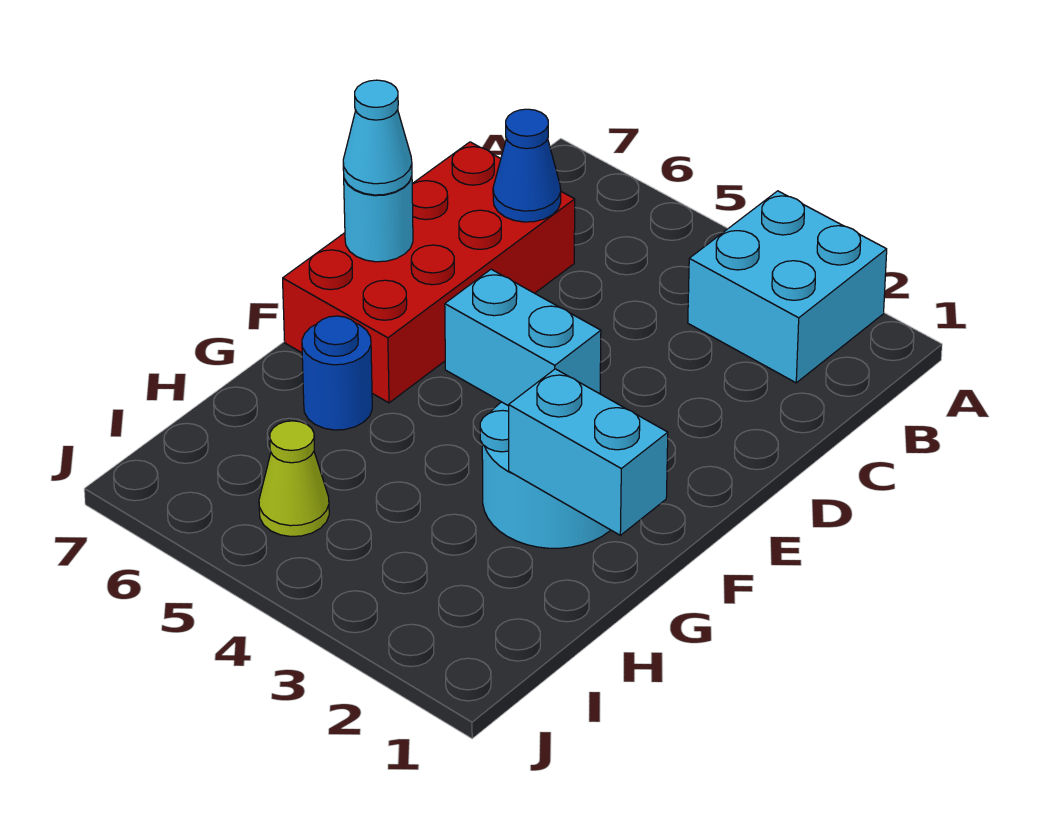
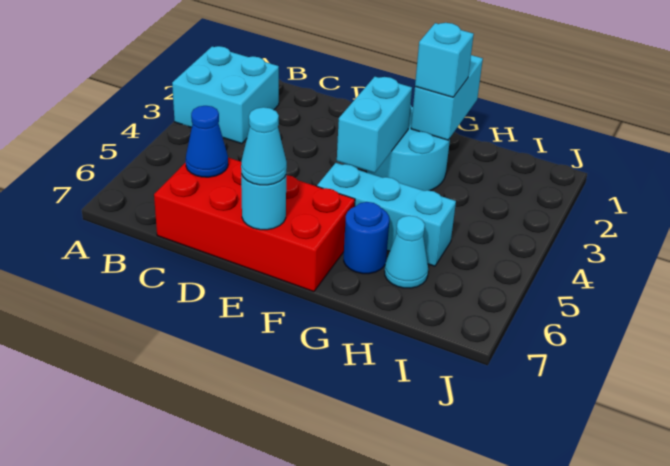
none -> cyan brick F5:H5 level 1
none -> cyan brick G2 level 3
none -> cyan cone H6 level 1
lime cone I5 level 1 -> none

